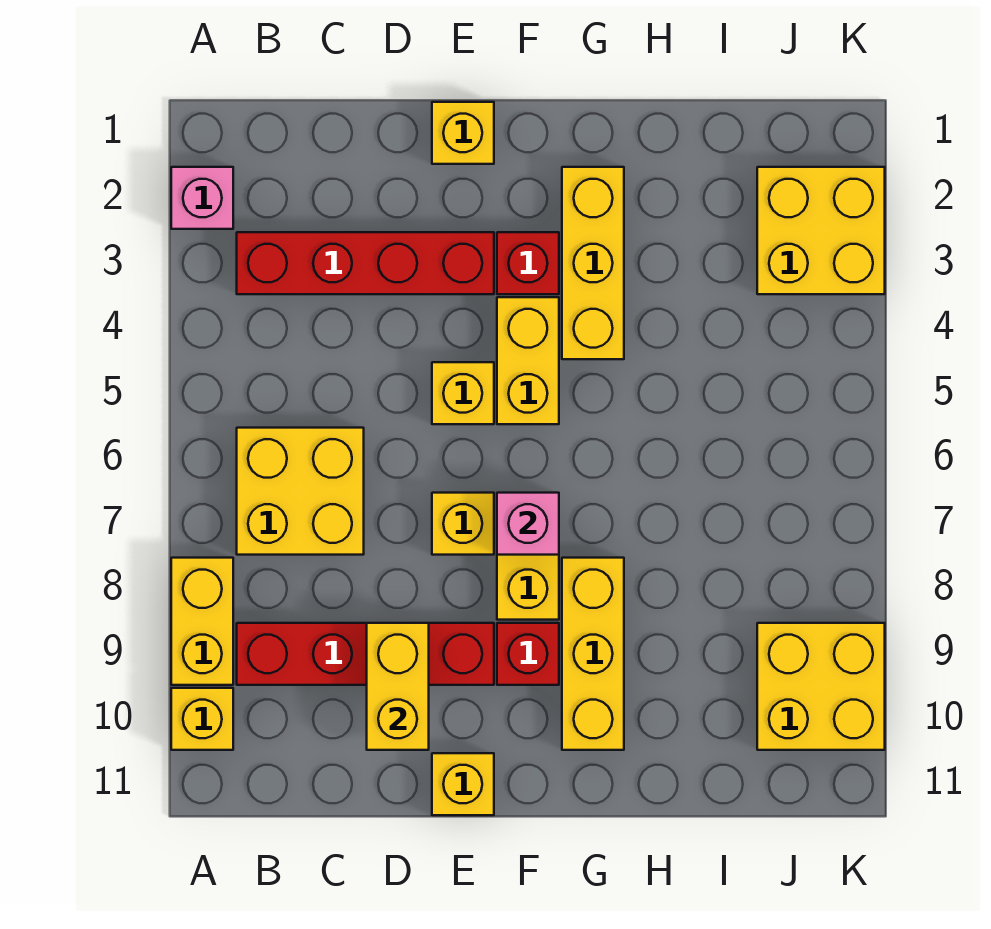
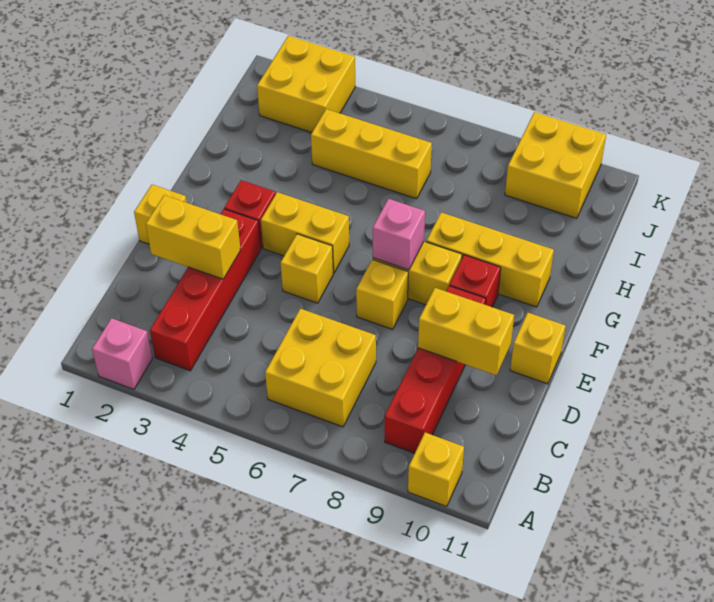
yellow brick A8:A9 level 1 -> yellow brick D2:D3 level 2
yellow brick G2:G4 level 1 -> yellow brick I4:I6 level 1

